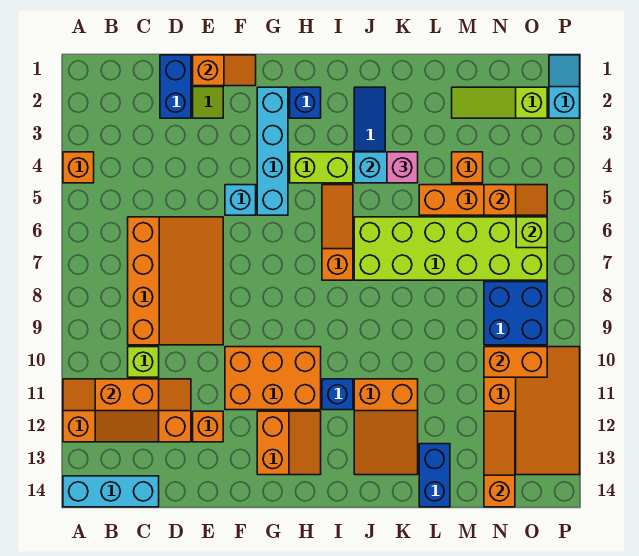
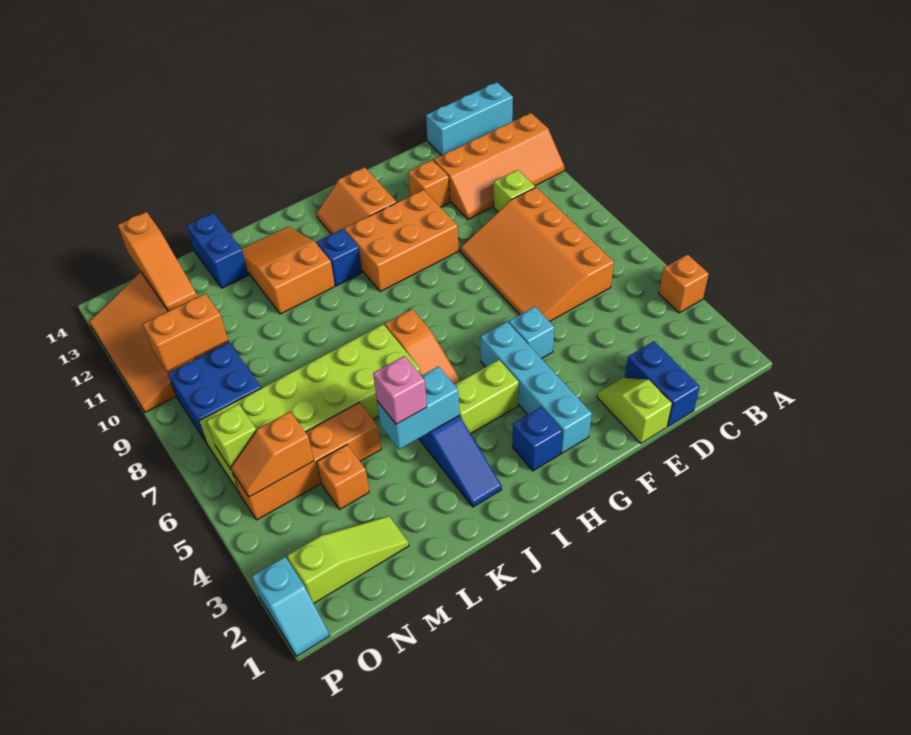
orange slope B11:C12 level 2 top 11 -> none
orange slope E1:F1 level 2 top E -> none

